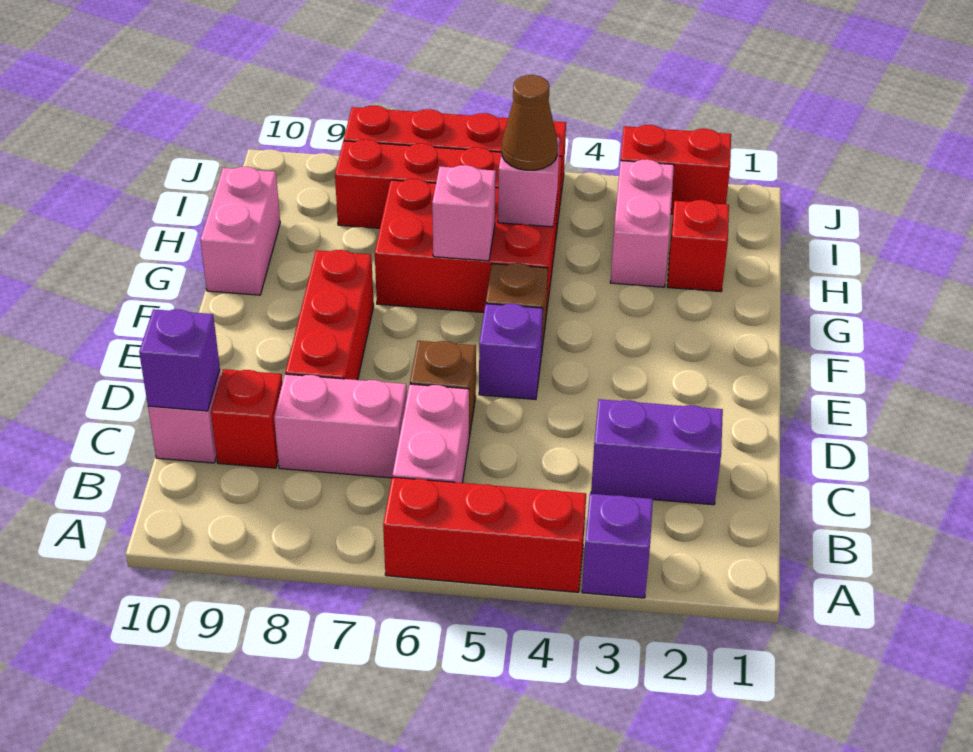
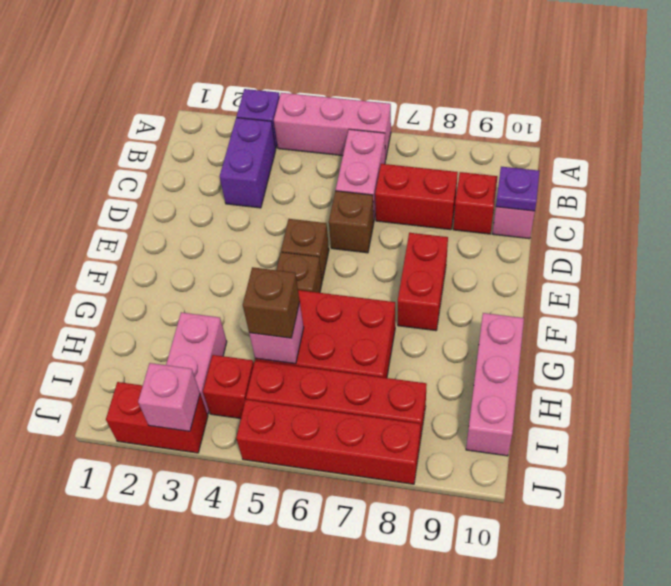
red brick A4:A6 level 1 -> pink brick A4:A6 level 1
purple brick C2:C3 level 1 -> purple brick B3:C3 level 1
pink brick C7:C8 level 1 -> red brick C7:C8 level 1
purple brick C10 level 2 -> purple plate C10 level 2
red brick D8:F8 level 1 -> red brick E8:F8 level 1
purple brick E5 level 1 -> brown brick E5 level 1
pink brick G6 level 2 -> pink brick J3 level 2
pink brick G10:H10 level 1 -> pink brick G10:I10 level 1
red brick H2 level 1 -> red brick I4 level 1
brown cone H5 level 3 -> brown brick H5 level 3

